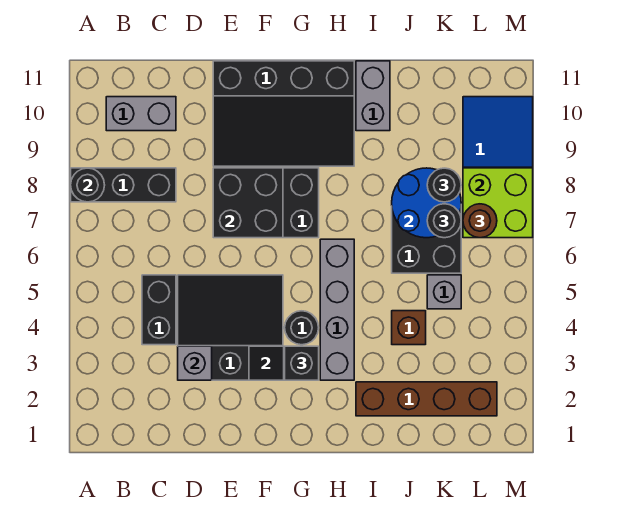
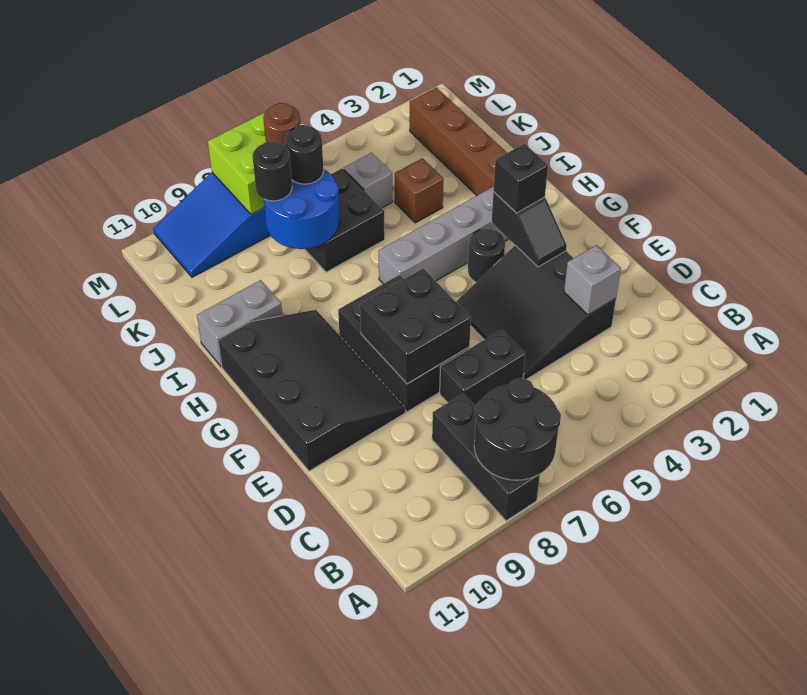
black round brick A8 level 2 -> black round brick A7:B8 level 2
grey brick B10:C10 level 1 -> none
black brick C4:C5 level 1 -> black brick D6:D7 level 1

